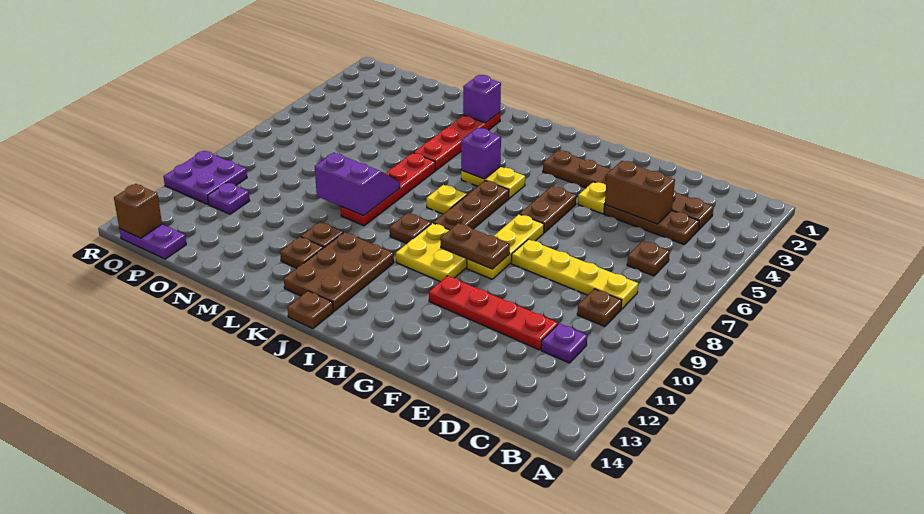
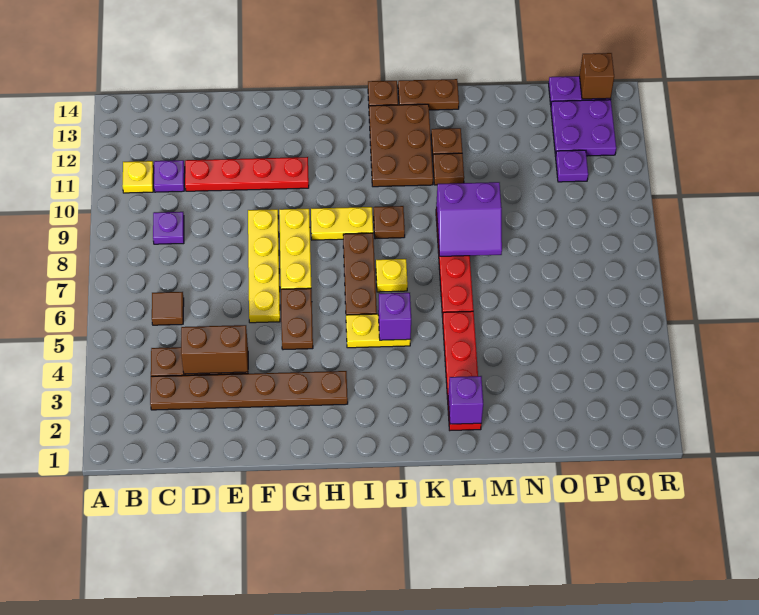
brown plate C6 level 1 -> brown tile C6 level 1
yellow plate C8:F8 level 1 -> yellow plate F6:F9 level 1
brown plate C9 level 1 -> purple plate C9 level 1
yellow plate F4 level 1 -> yellow plate B11 level 1
brown plate G9:H9 level 2 -> brown plate K14:L14 level 1
yellow plate H9:I10 level 1 -> yellow plate H9:I9 level 1
purple plate Q10:R11 level 1 -> purple plate P12:Q13 level 1

